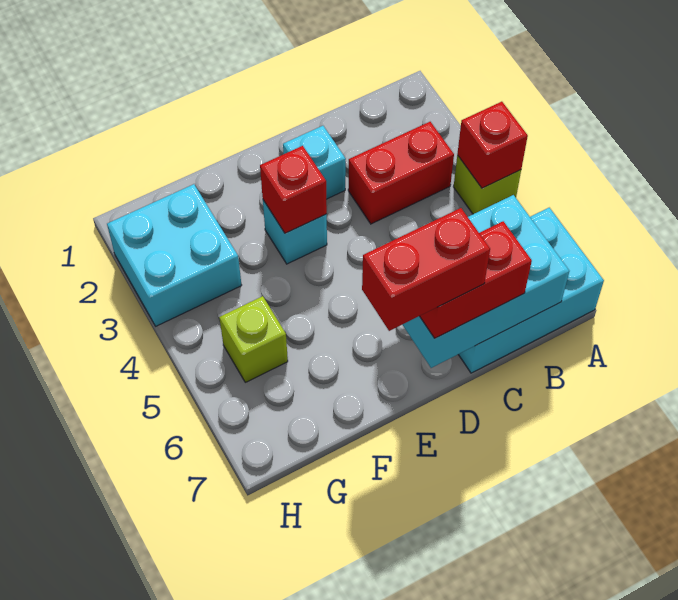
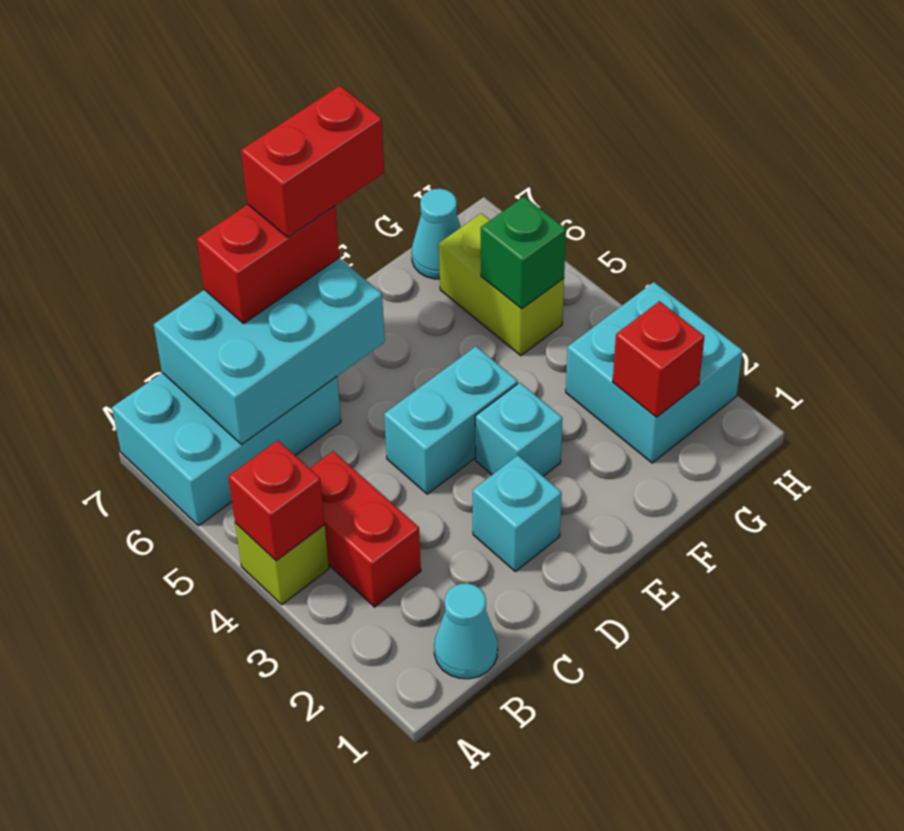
none -> cyan cone B1 level 1
red brick B3:C3 level 1 -> red brick B3:B4 level 1
none -> cyan brick D4:E4 level 1
red brick E3 level 2 -> red brick G2 level 2
lime brick G5 level 1 -> lime brick G5:G6 level 1
none -> green brick G5 level 2
none -> cyan cone G7 level 1

